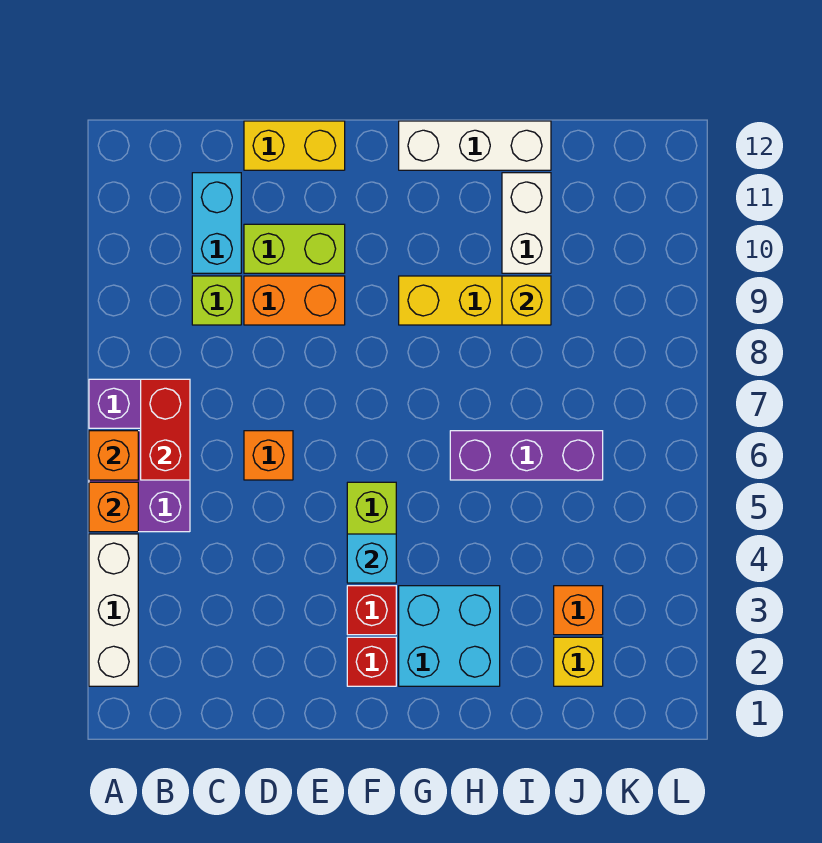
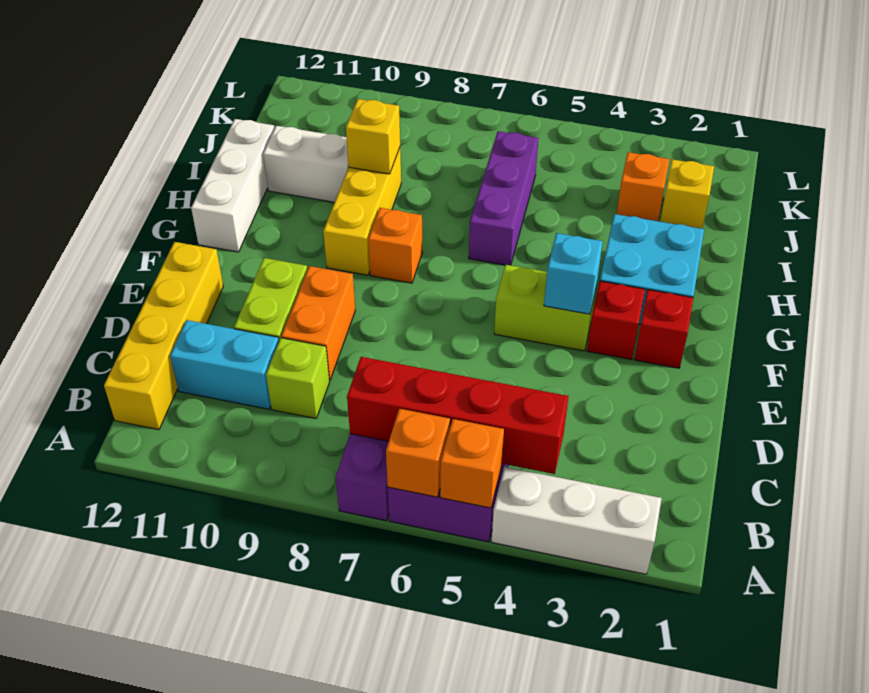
red brick B6:B7 level 2 -> red brick B4:B7 level 2
orange brick D6 level 1 -> orange brick G8 level 1
yellow brick D12:E12 level 1 -> yellow brick B12:E12 level 1

